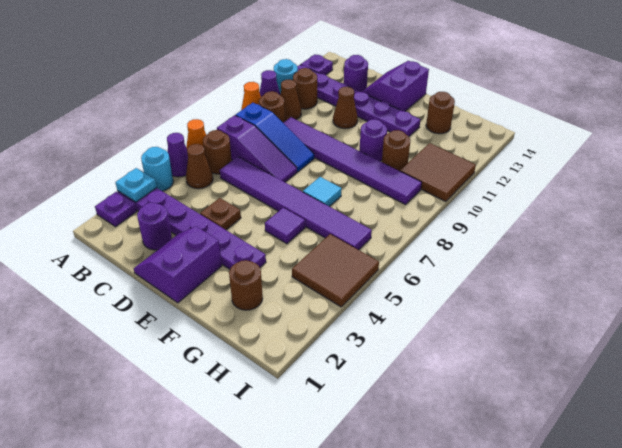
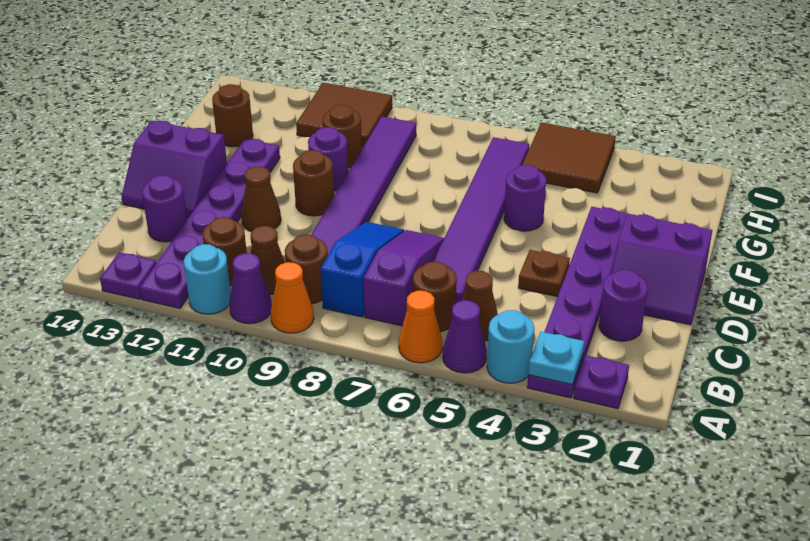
purple tile F5 level 1 -> purple round brick F5 level 1
cyan tile F7 level 1 -> none
brown round brick G2 level 1 -> brown round brick E10 level 1

